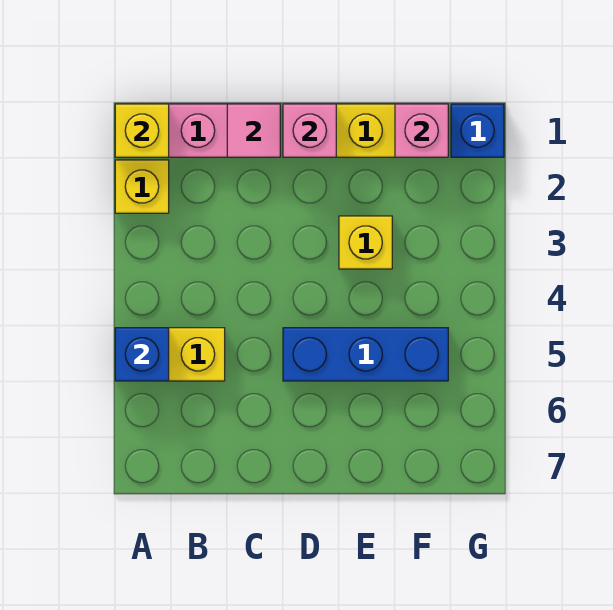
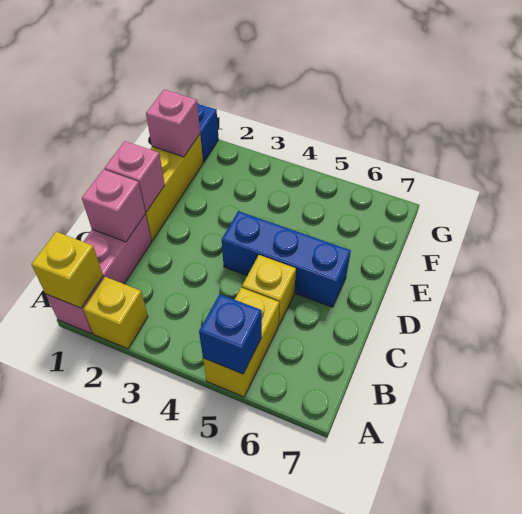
pink tile C1 level 2 -> pink brick C1 level 2
blue brick D5:F5 level 1 -> blue brick D4:D6 level 1
yellow brick E3 level 1 -> yellow brick C5 level 1

